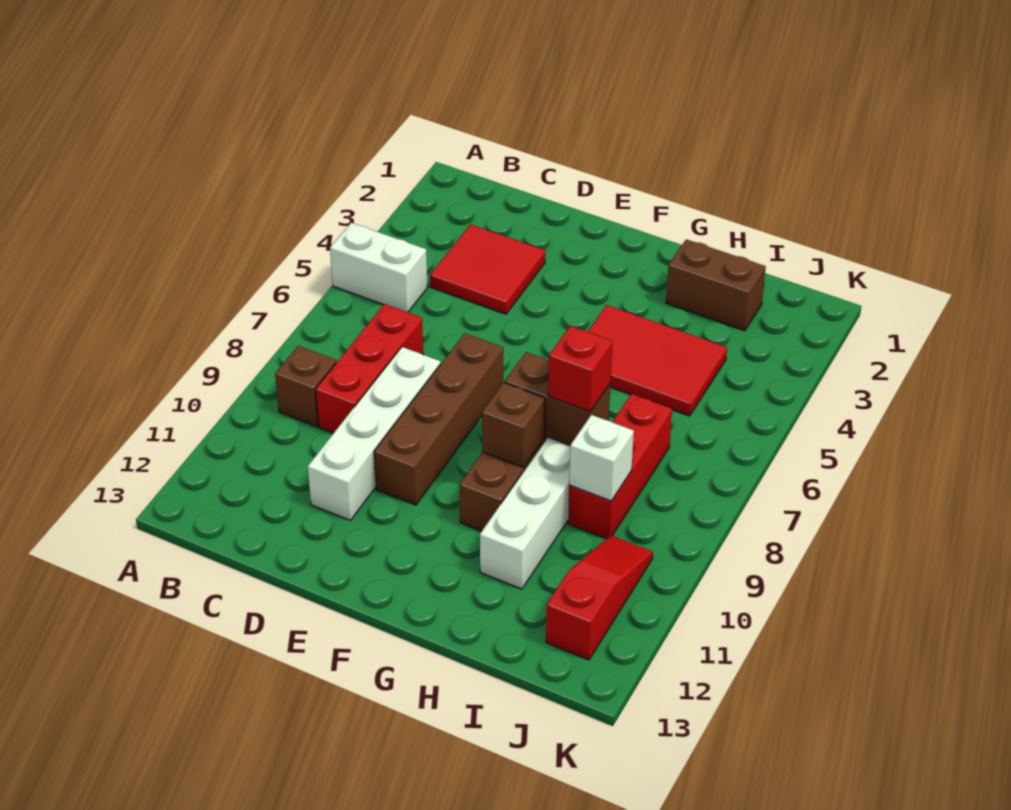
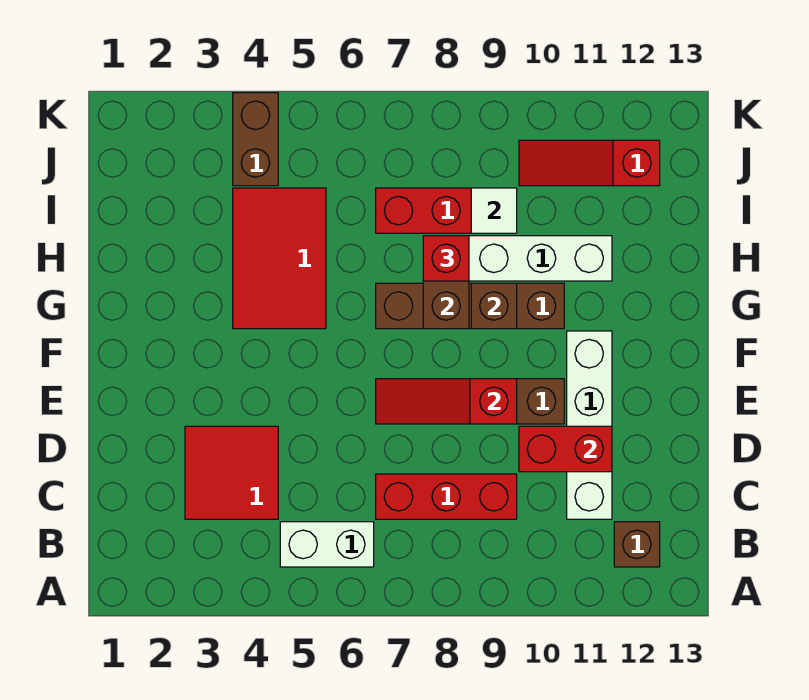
white brick A5:B5 level 1 -> white brick B5:B6 level 1
brown brick B9 level 1 -> brown brick B12 level 1
white brick D8:D11 level 1 -> white brick C11:F11 level 1
none -> red brick D10:D11 level 2
none -> red slope E7:E9 level 2 top 9
brown brick H2:I2 level 1 -> brown brick J4:K4 level 1
white brick I9 level 2 -> white tile I9 level 2

